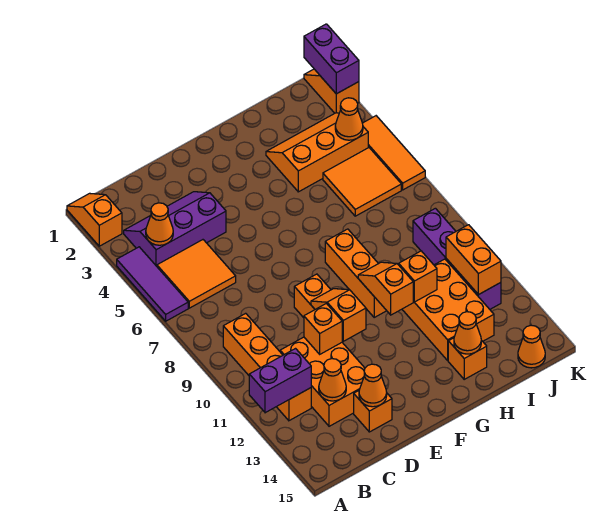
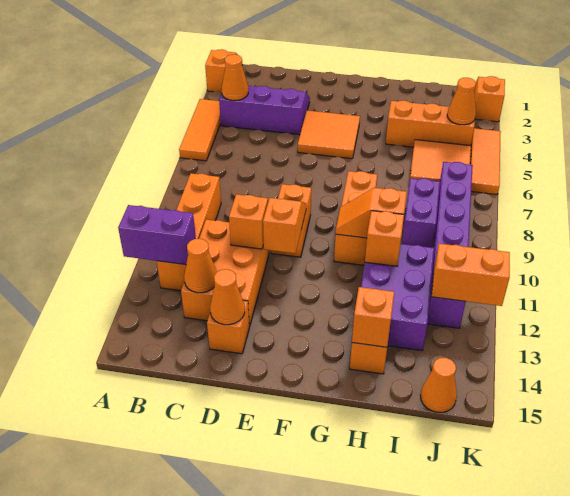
purple tile A4:A6 level 1 -> orange tile A4:A6 level 1
orange tile B5:C6 level 1 -> orange tile E4:F5 level 1
orange slope G10:G11 level 2 top 11 -> orange slope G10:H10 level 2 top H
orange brick H11:I13 level 1 -> purple brick H11:I13 level 1
orange cone H14 level 2 -> orange brick H14 level 2
purple brick J9:J12 level 1 -> purple brick J7:J12 level 1
orange brick J11:J12 level 2 -> orange brick J12:K12 level 2
purple brick K1:K2 level 2 -> purple brick I8:I9 level 1

